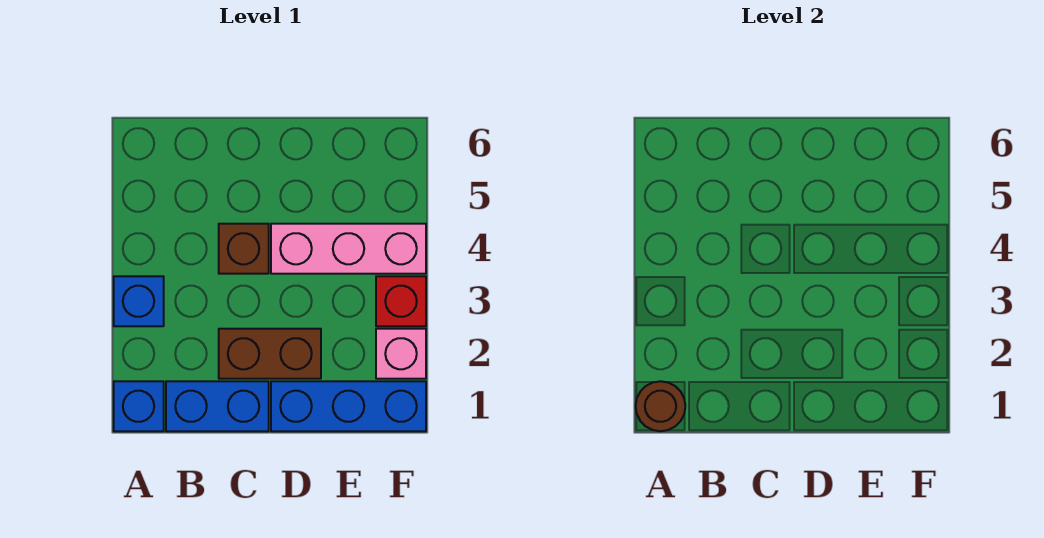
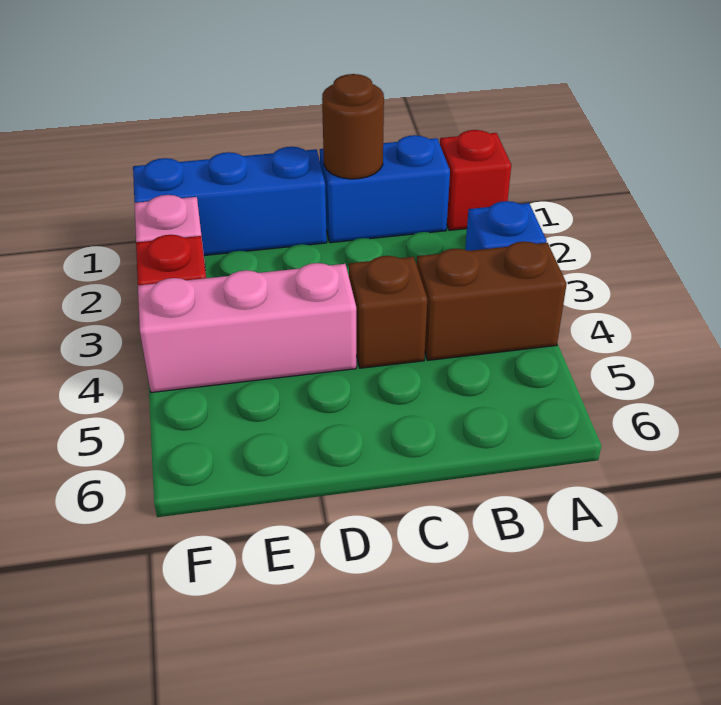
blue brick A1 level 1 -> red brick A1 level 1
brown round brick A1 level 2 -> brown round brick C1 level 2
brown brick C2:D2 level 1 -> brown brick A4:B4 level 1

